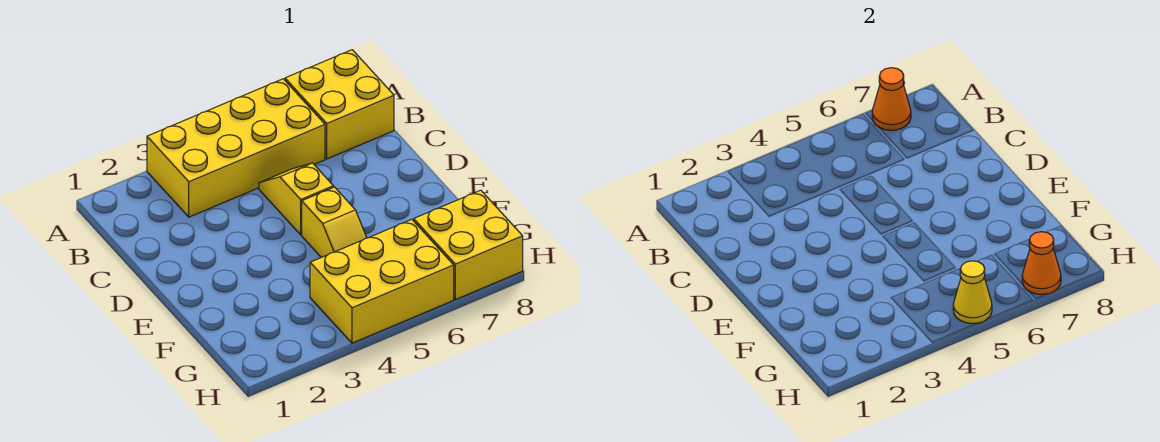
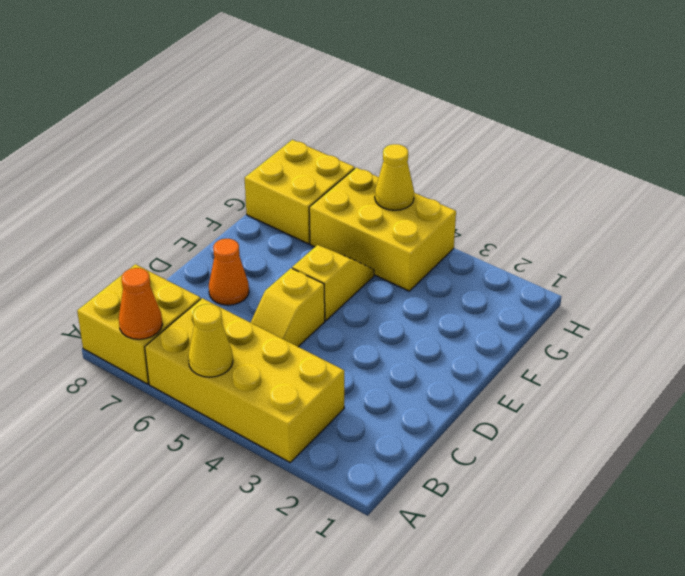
none -> yellow cone A5 level 2
orange cone H7 level 2 -> orange cone D7 level 1

